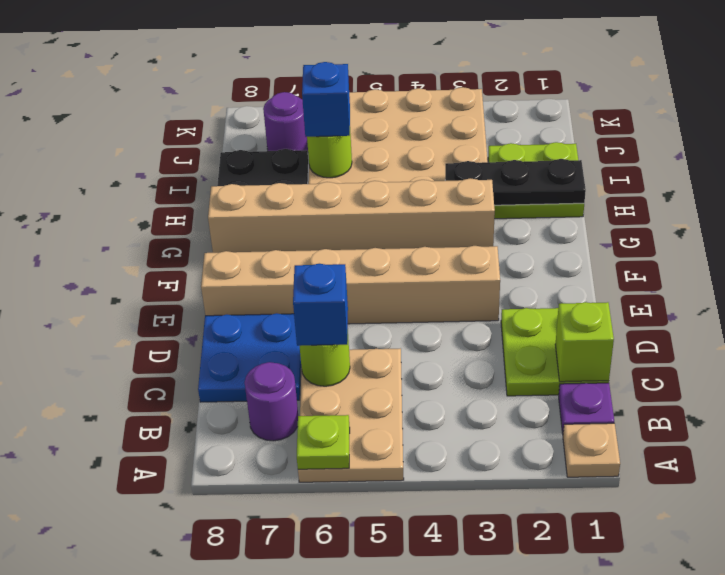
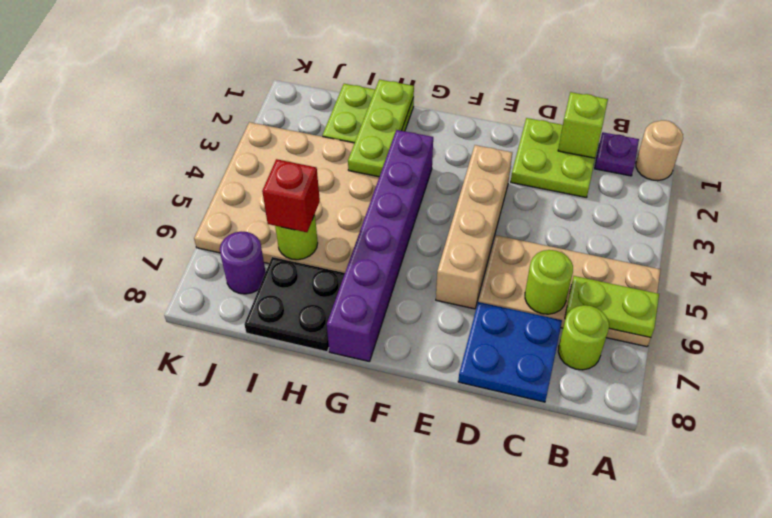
tan plate A1 level 1 -> tan round brick A1 level 1
tan plate A5:C6 level 1 -> tan plate A5:D6 level 1
lime plate A6 level 2 -> lime plate A6:B6 level 2
purple round brick B7 level 1 -> lime round brick B7 level 1
blue brick C6 level 3 -> none
tan brick E3:E8 level 1 -> tan brick E3:E6 level 1
tan brick G3:G8 level 1 -> purple brick G3:G8 level 1
black plate H1:H3 level 2 -> lime plate H1:H3 level 2
blue brick I6 level 3 -> red brick I6 level 3

